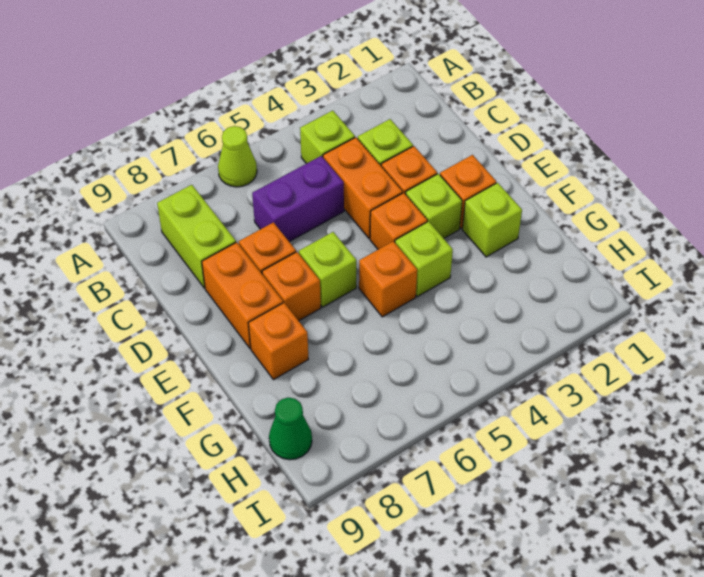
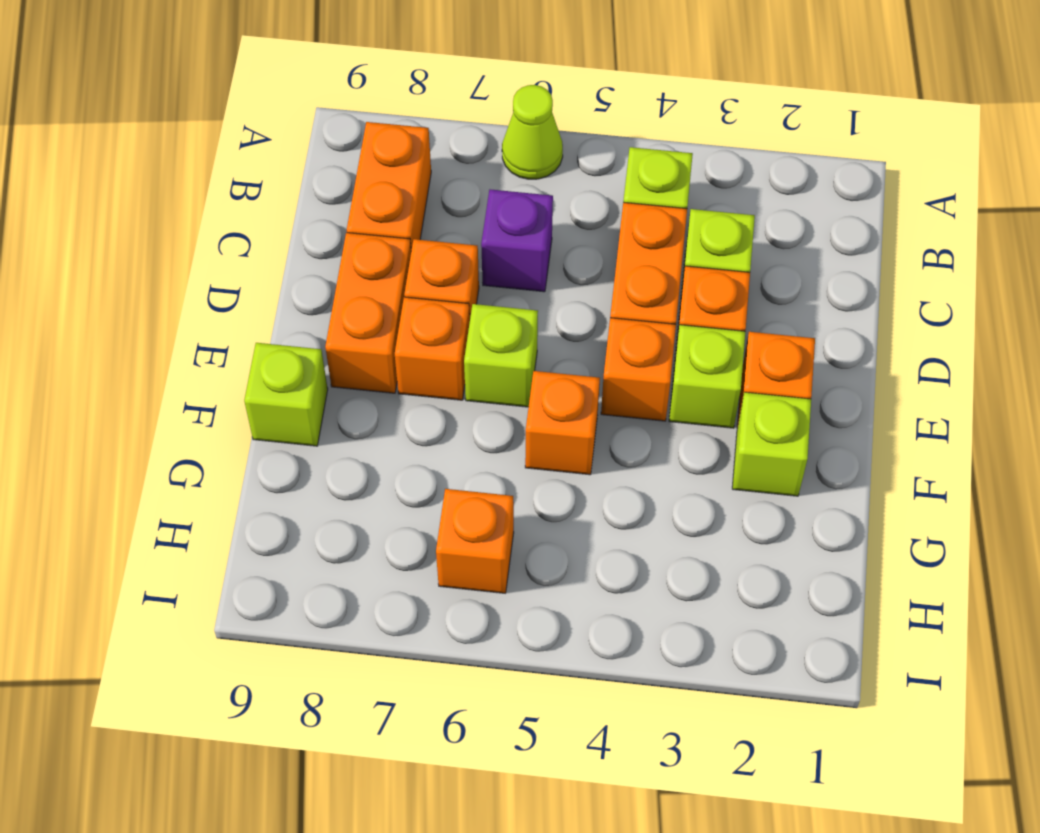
lime brick B8:C8 level 1 -> orange brick B8:C8 level 1
purple brick C5:C6 level 1 -> purple brick C6 level 1
lime brick F4 level 1 -> lime brick F9 level 1
orange brick F8 level 1 -> orange brick H6 level 1
green cone H9 level 1 -> none

